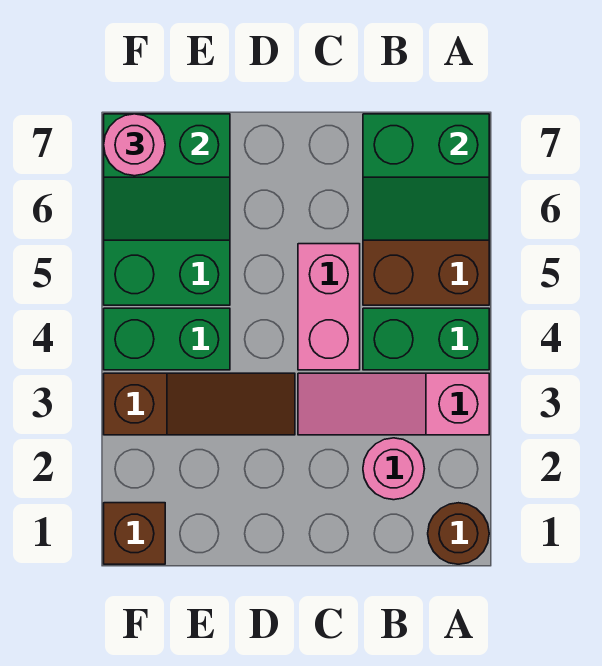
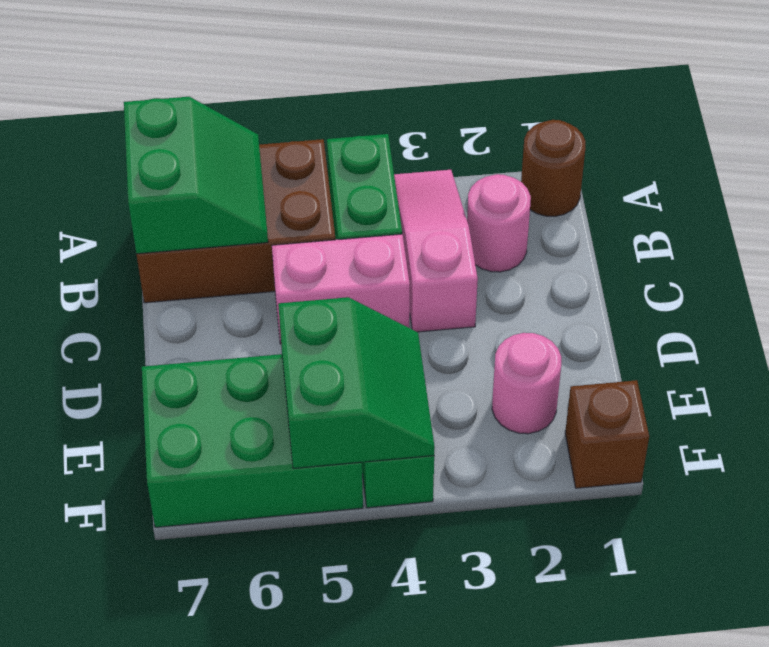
pink slope A3:C3 level 1 top A -> pink slope A3:C3 level 1 top C
brown slope D3:F3 level 1 top F -> none
green slope E6:F7 level 2 top 7 -> green slope E4:F5 level 2 top 5
pink round brick F7 level 3 -> pink round brick E2 level 1

